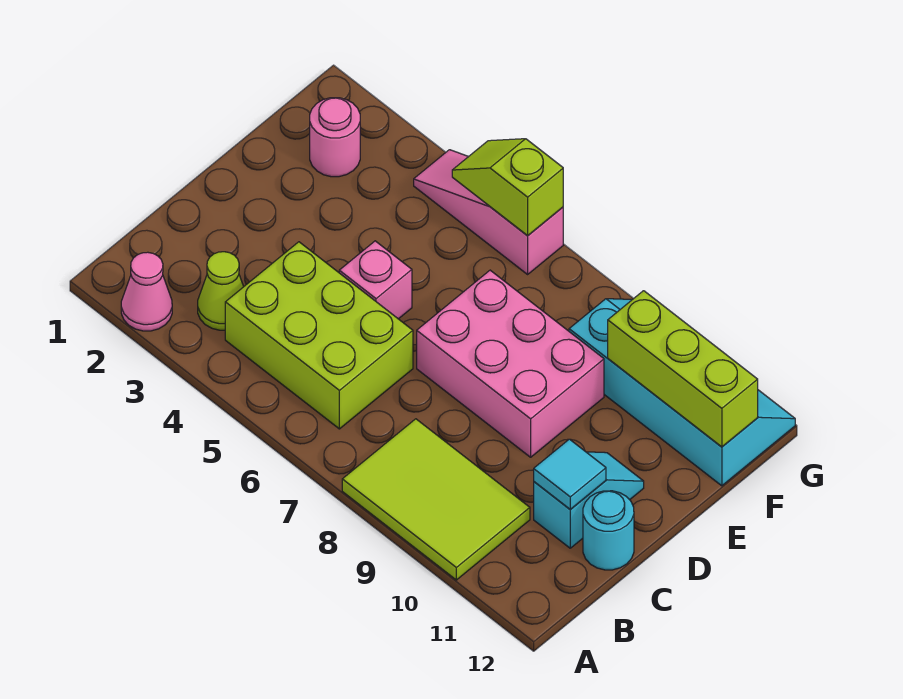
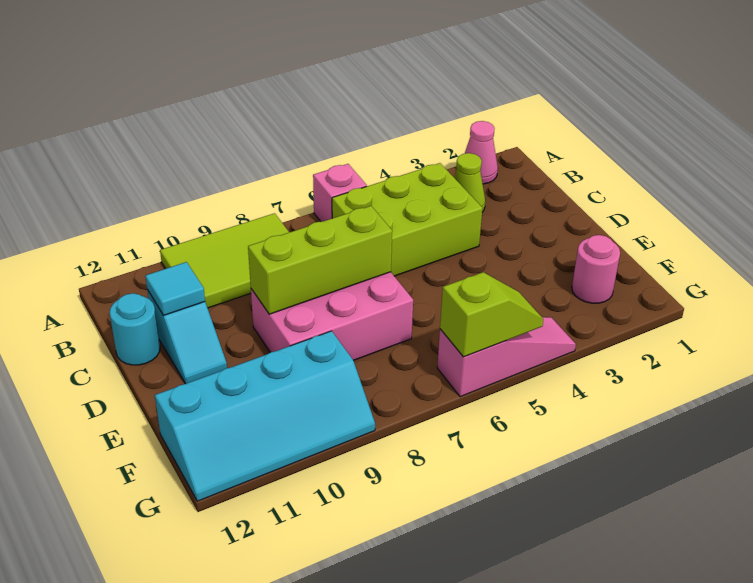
pink brick D5 level 1 -> pink brick A6 level 1
lime brick F10:F12 level 2 -> lime brick D7:D9 level 2

